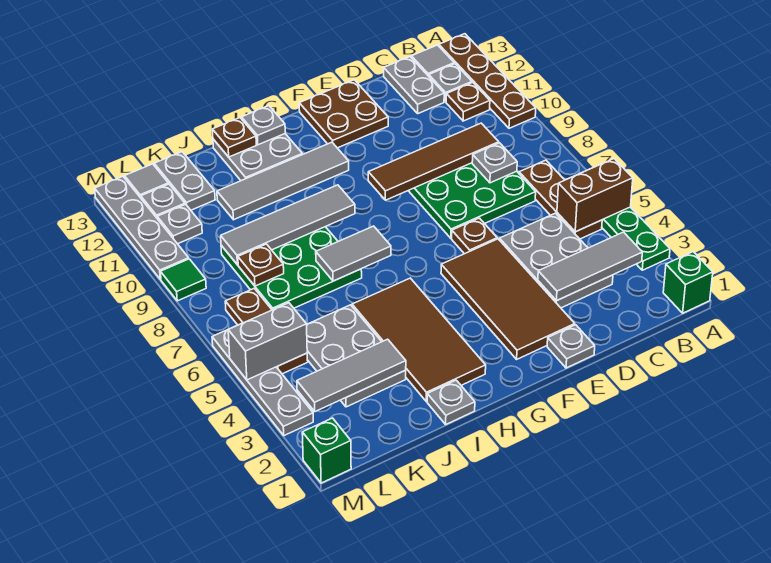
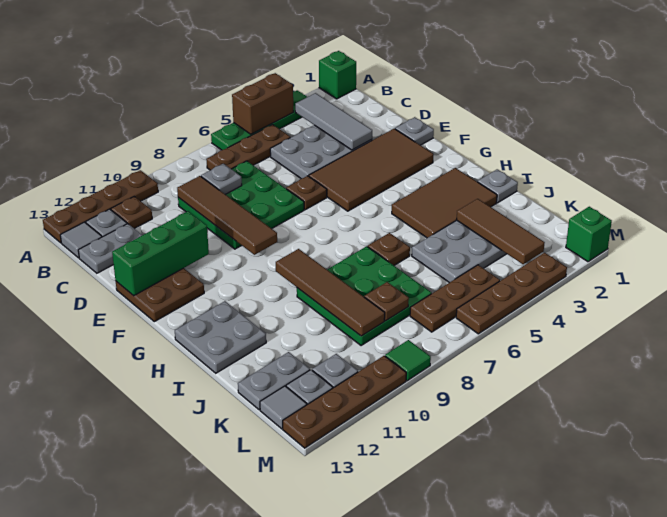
brown brick A5:B5 level 2 -> brown brick A4:A5 level 2
none -> green brick E11:E13 level 2
grey tile G11:J11 level 1 -> none
brown tile H2:I5 level 1 -> brown tile H2:I4 level 1
grey tile H7:I7 level 2 -> none
grey tile H9:K9 level 2 -> brown tile H9:K9 level 2
grey plate H13 level 2 -> none
brown plate I13 level 2 -> brown plate I6 level 1
grey tile J3:L3 level 2 -> brown tile J3:L3 level 2
grey brick L5:M5 level 2 -> none
grey plate M3:M6 level 1 -> brown plate M3:M6 level 1
grey plate M10:M13 level 1 -> brown plate M10:M13 level 1

